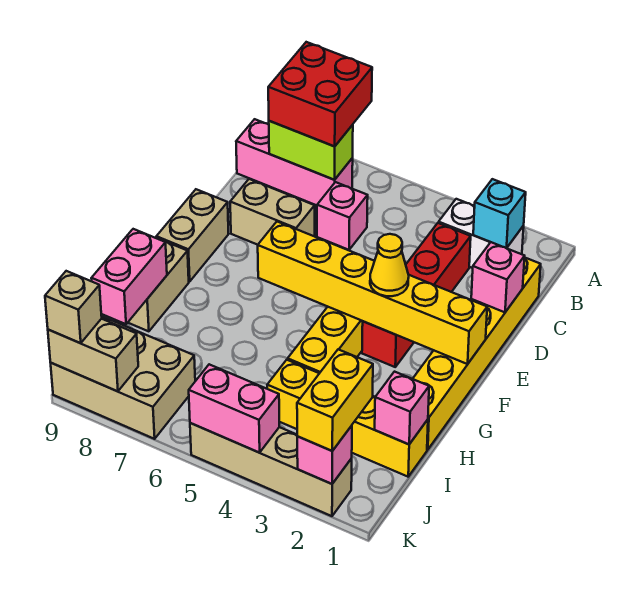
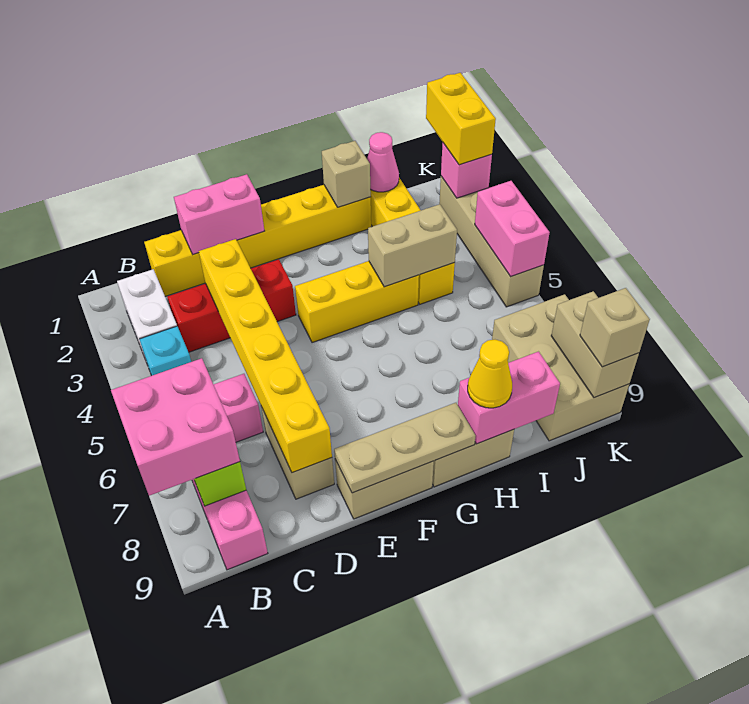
red brick A7:B8 level 3 -> pink brick A7:B8 level 3
cyan brick B2 level 2 -> cyan brick B4 level 1
red brick C3:F3 level 1 -> red brick C3:E3 level 1
pink brick D1 level 2 -> pink brick D1:E1 level 2
none -> tan plate E9:G9 level 2
yellow brick F1:F6 level 2 -> yellow brick D3:D8 level 2
yellow cone F3 level 3 -> yellow cone H9 level 3
none -> tan brick H1 level 2
none -> tan brick H4:I4 level 2
pink brick I1 level 2 -> pink cone I1 level 2
yellow brick J2:K2 level 3 -> yellow brick K1:K2 level 3

